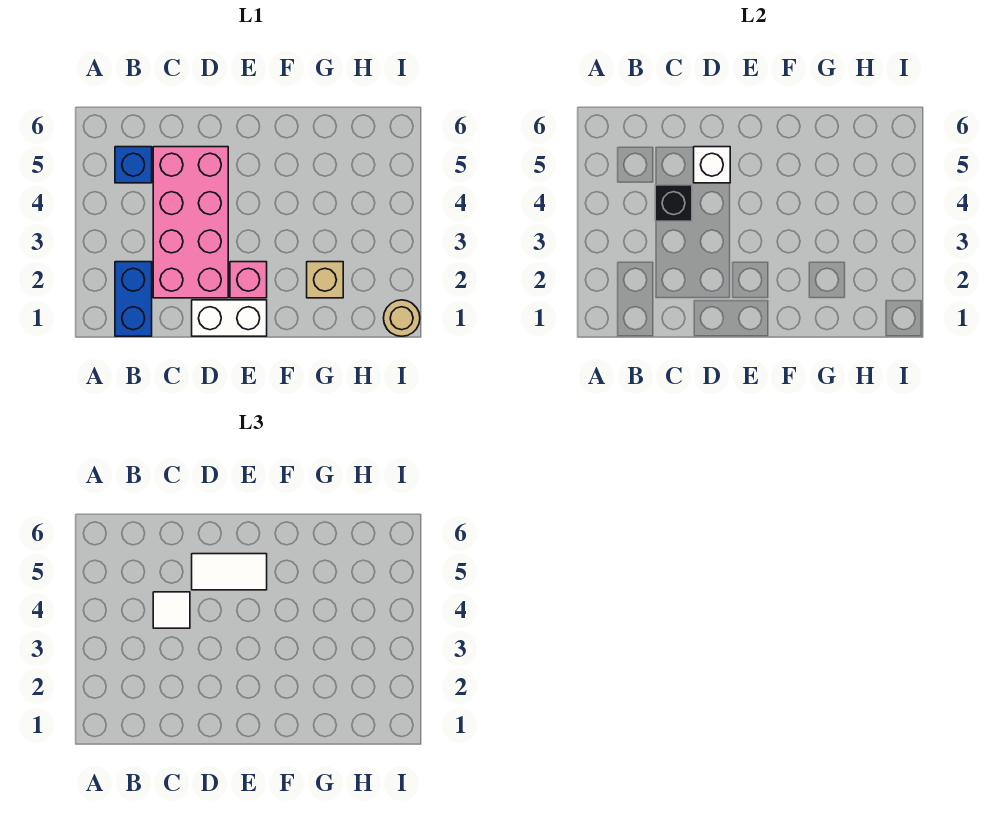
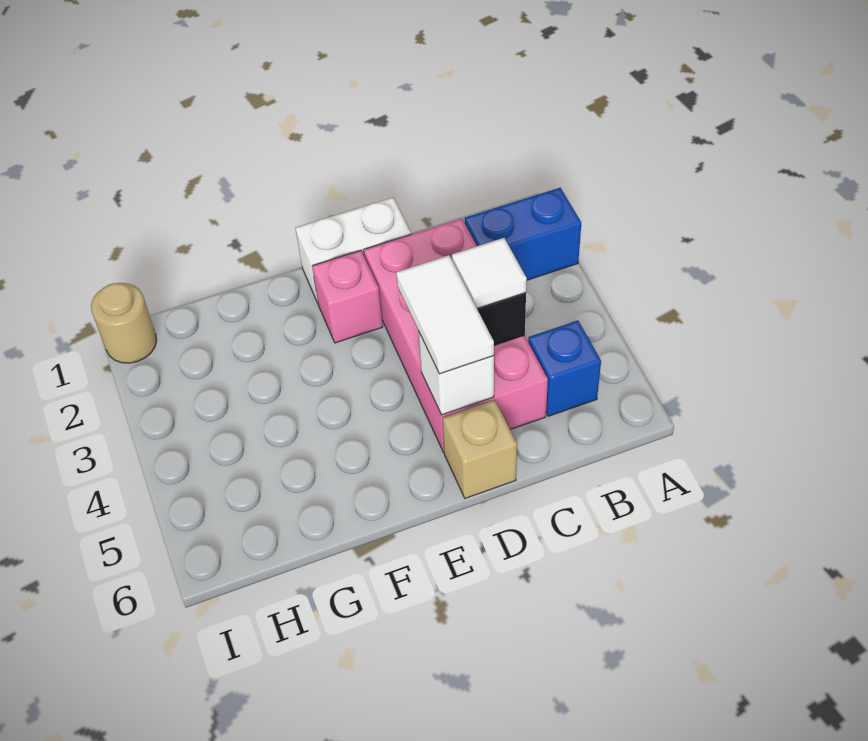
blue brick B1:B2 level 1 -> blue brick A2:B2 level 1
white tile D5:E5 level 3 -> white tile D4:D5 level 3
tan brick G2 level 1 -> tan brick D6 level 1

